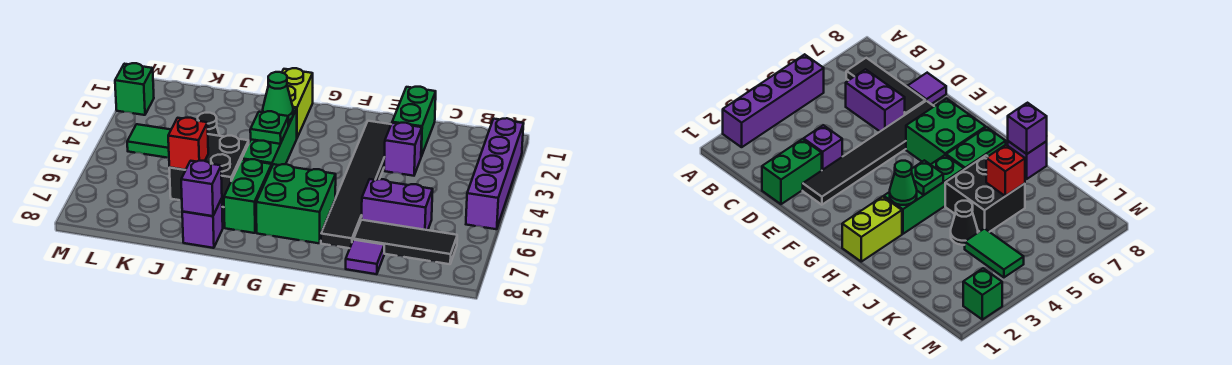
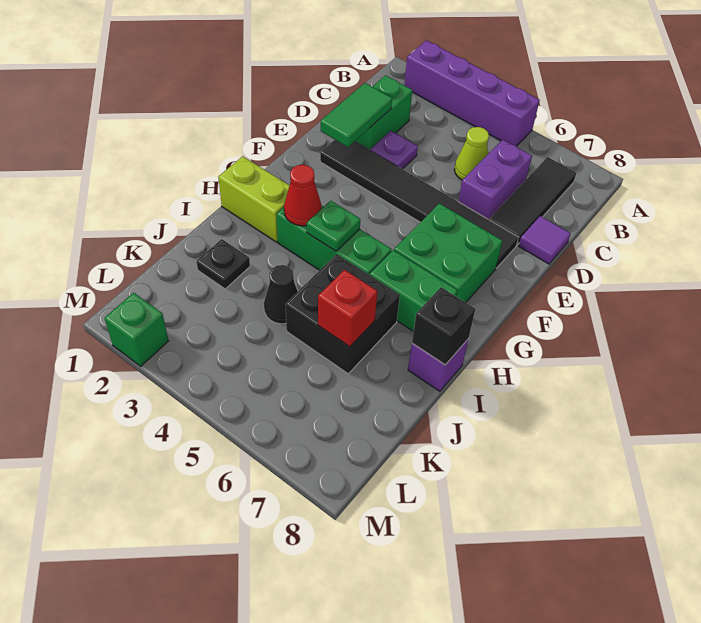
none -> lime cone C5 level 1
green brick D1:D2 level 1 -> green brick C2:D2 level 1
purple brick D3 level 1 -> purple plate D3 level 1
green cone H3 level 2 -> red cone H3 level 2
purple brick I8 level 2 -> black brick I8 level 2
none -> black plate J2 level 1
green tile K4:L4 level 1 -> green tile D2:E2 level 2

